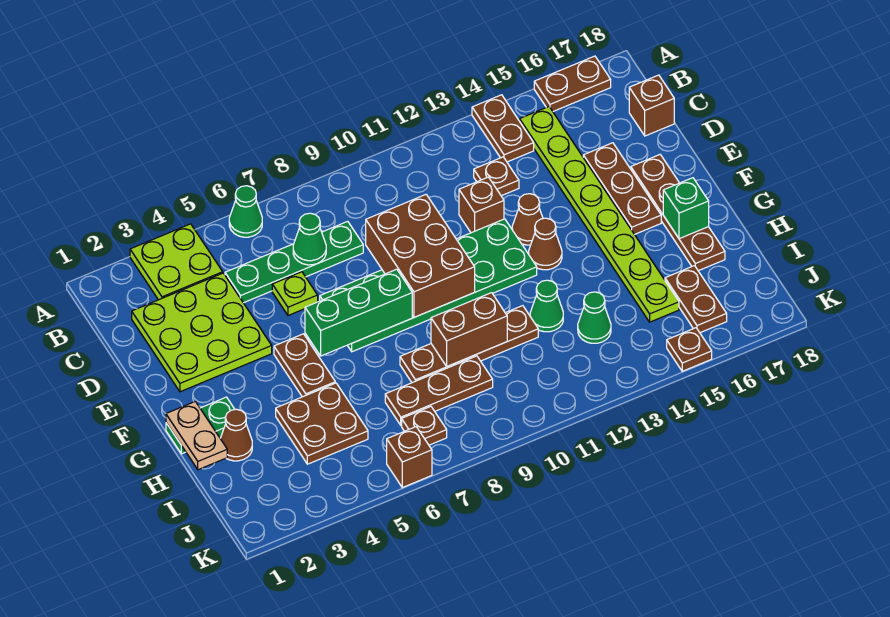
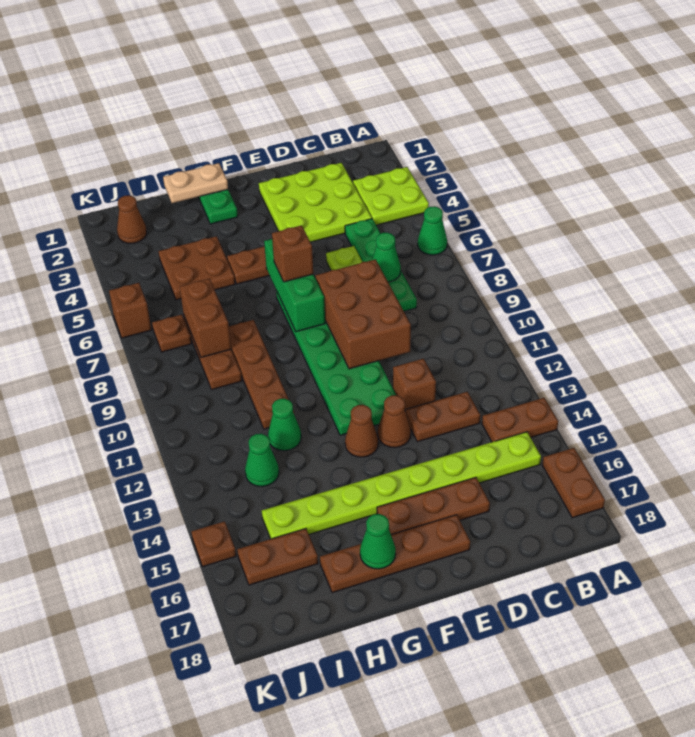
brown plate C13 level 1 -> brown plate C13:D13 level 1
brown brick C18 level 1 -> brown brick F7 level 3
brown brick D9:F10 level 2 -> brown brick D8:E10 level 2
green brick G17 level 2 -> green cone G17 level 2
brown cone H2 level 1 -> brown cone J2 level 1
brown brick H9:H10 level 2 -> brown brick I7:I8 level 2

